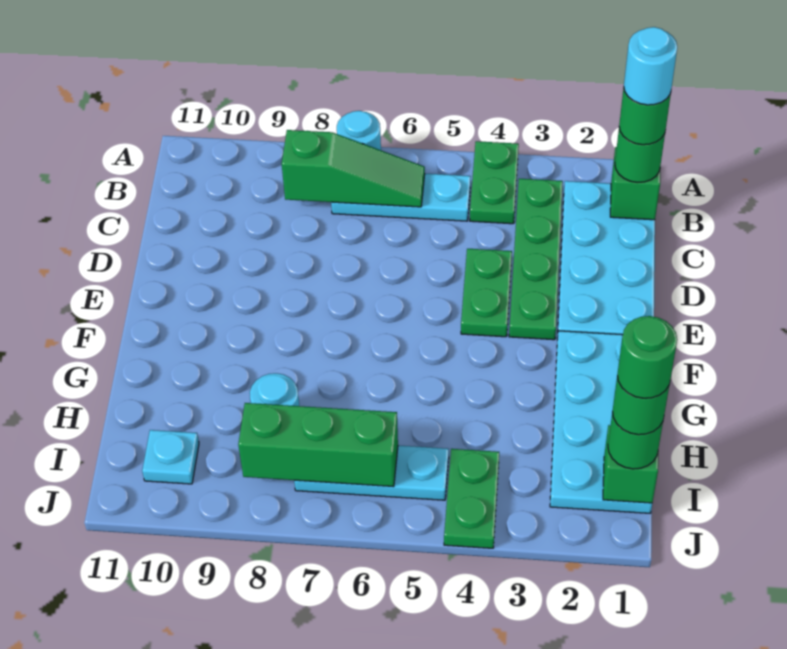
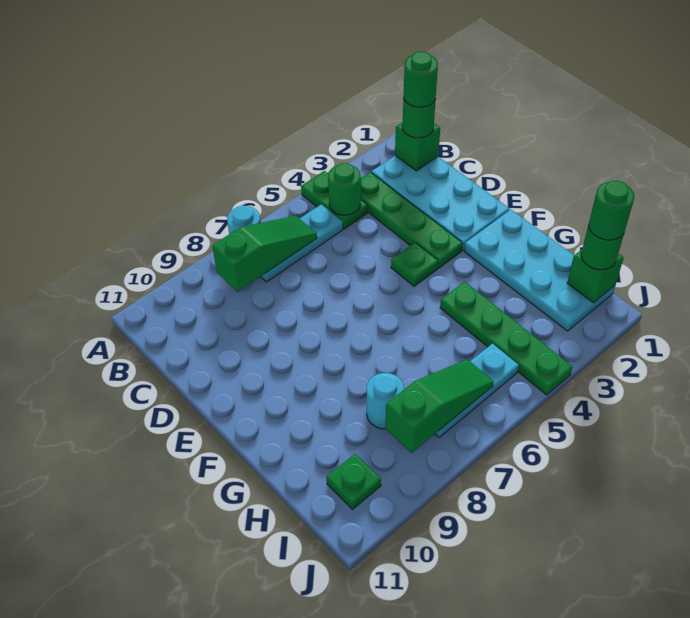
cyan round brick B1 level 5 -> none
green plate D4:E4 level 1 -> green plate E4 level 1
green round brick I1 level 5 -> green round brick B4 level 2
green plate I4:J4 level 1 -> green plate G4:J4 level 1
green brick I6:I8 level 2 -> green slope I6:I8 level 2 top 8
cyan plate I10 level 1 -> green plate I10 level 1

